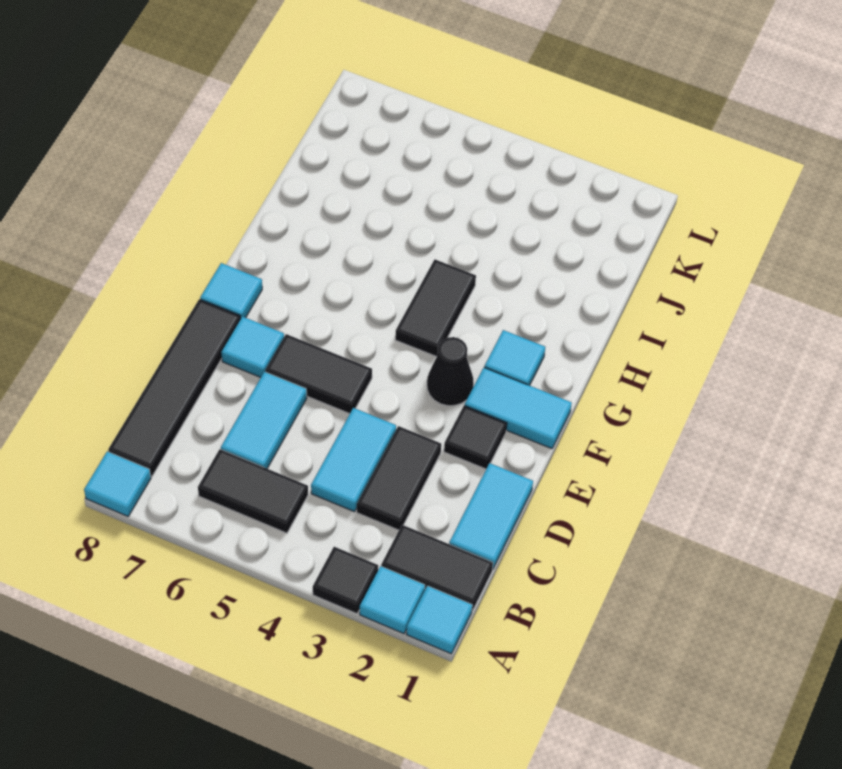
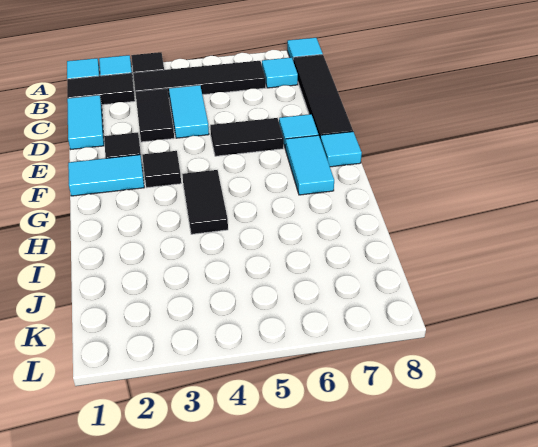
black tile B5:B6 level 1 -> black tile B3:B6 level 1
cyan tile C6:D6 level 1 -> cyan tile F7:G7 level 1
black cone F3 level 1 -> black tile F3 level 1
cyan tile G2 level 1 -> cyan tile B7 level 1

